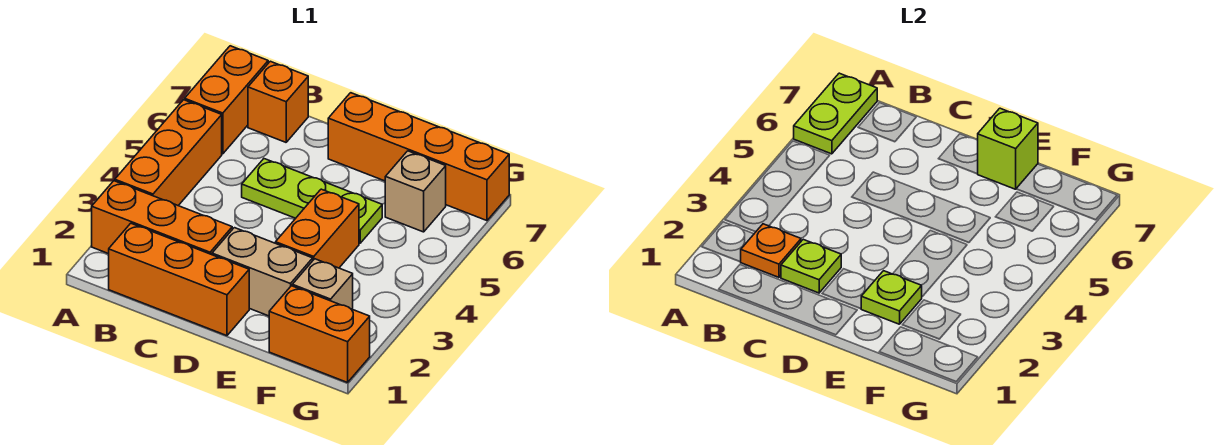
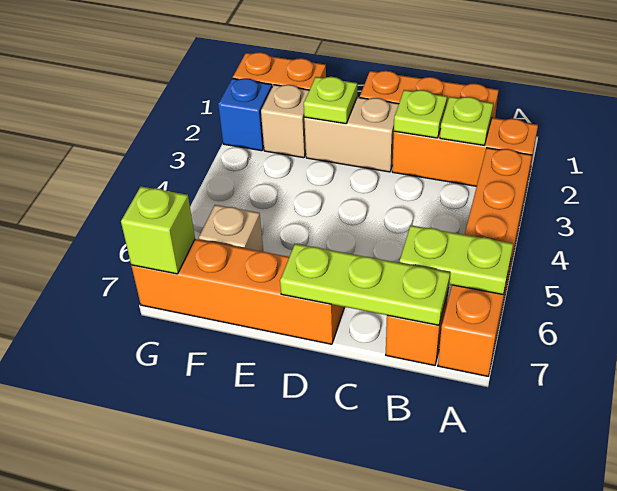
lime plate A6:A7 level 2 -> lime plate A6:B6 level 2
orange plate B2 level 2 -> lime plate B2 level 2
lime plate C5:E5 level 1 -> lime plate B7:D7 level 2
orange brick E3:E4 level 1 -> none
lime brick E7 level 2 -> lime brick G7 level 2
none -> blue brick G2 level 1

